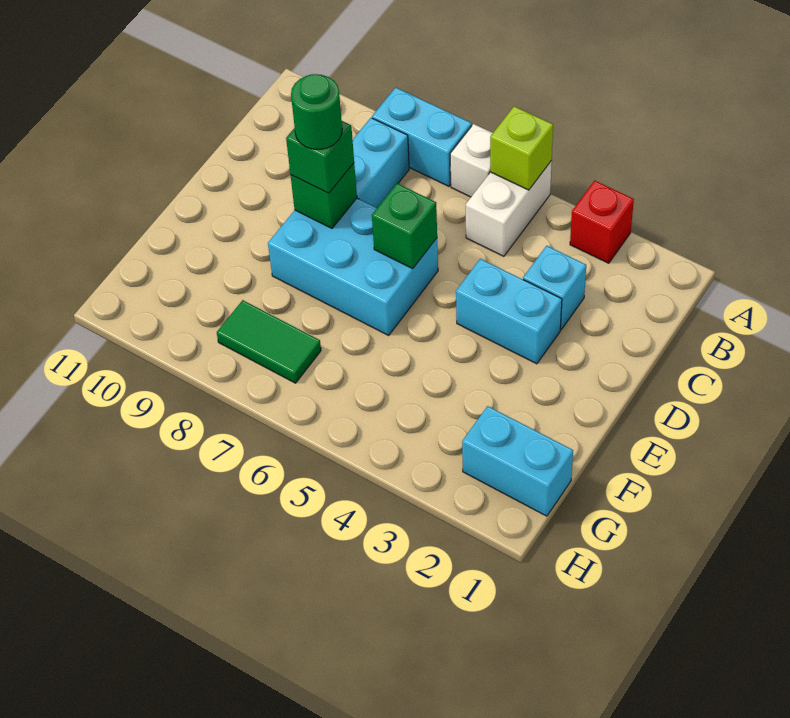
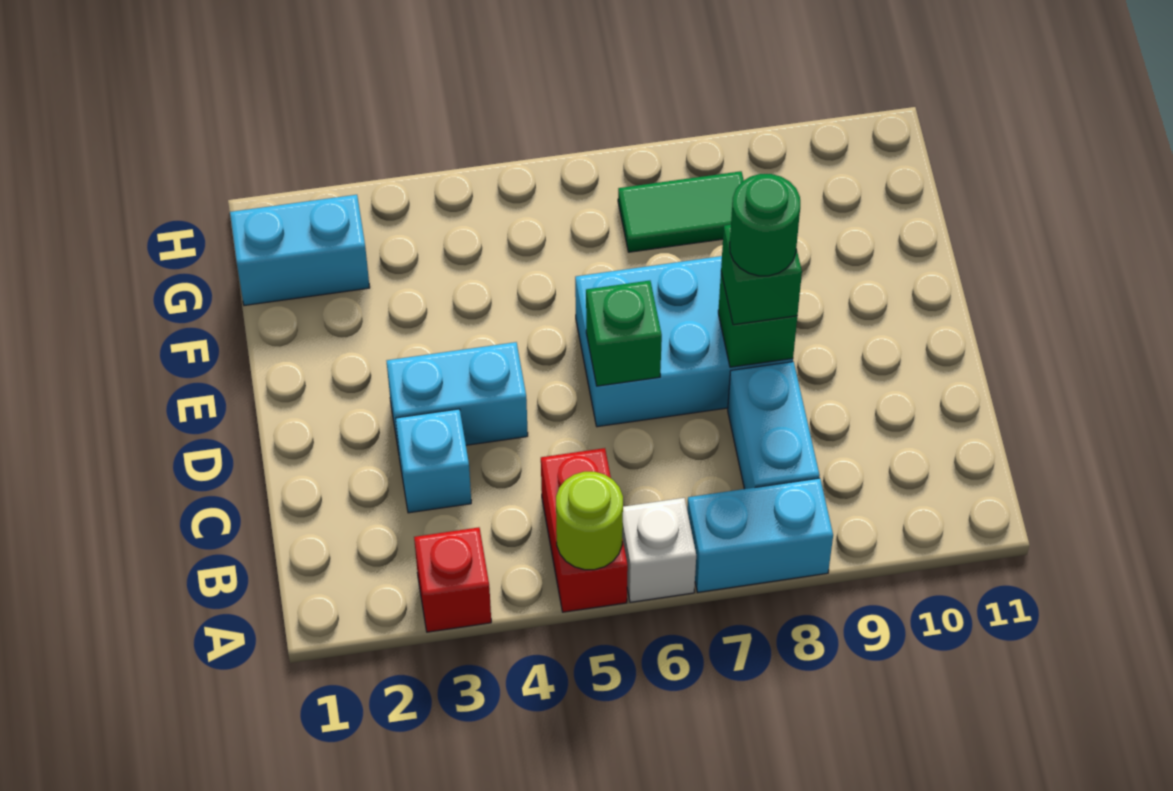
white brick A5:B5 level 1 -> red brick A5:B5 level 1
lime brick A5 level 2 -> lime round brick A5 level 2

